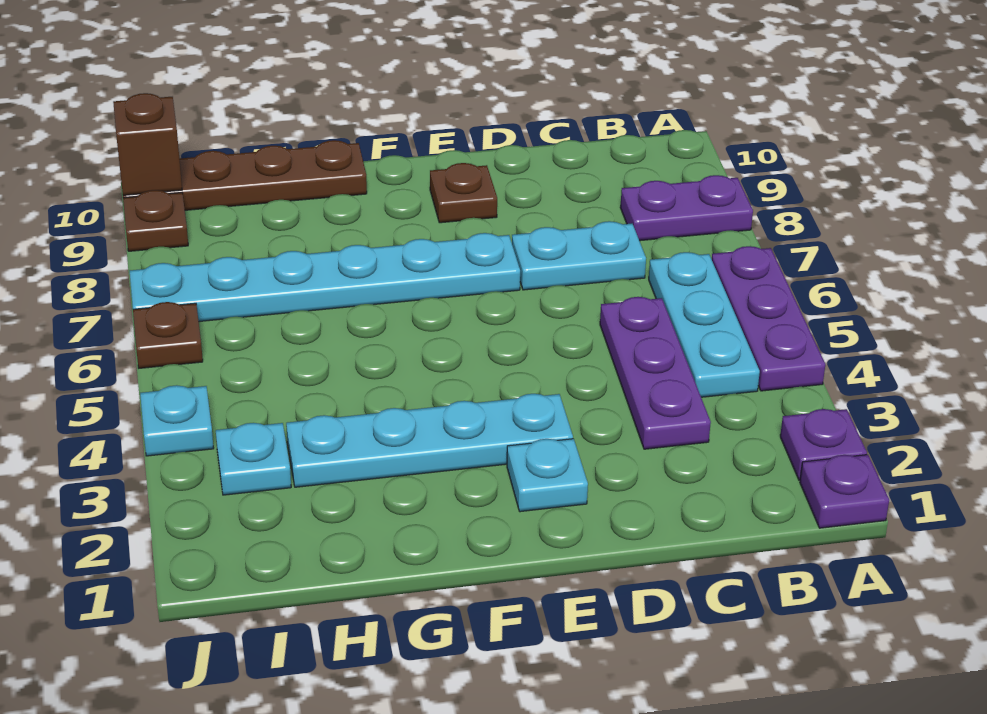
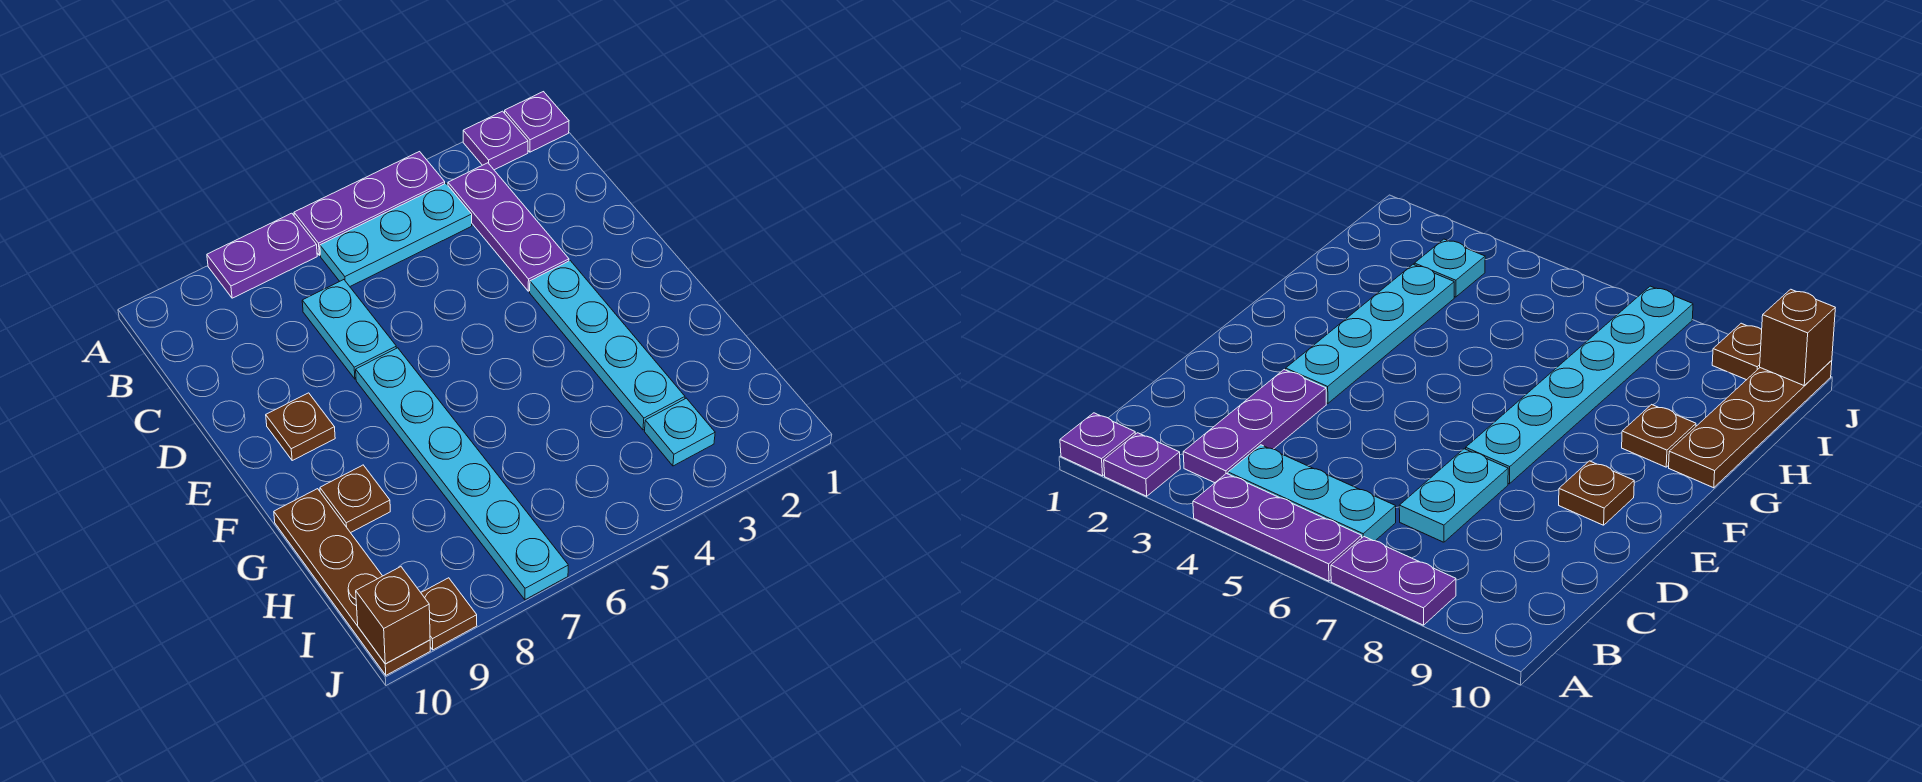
purple plate A8:B8 level 1 -> purple plate A7:A8 level 1
purple plate C3:C5 level 1 -> purple plate B3:D3 level 1
cyan plate E2 level 1 -> none
cyan plate J4 level 1 -> none
brown plate J6 level 1 -> brown plate G9 level 1

